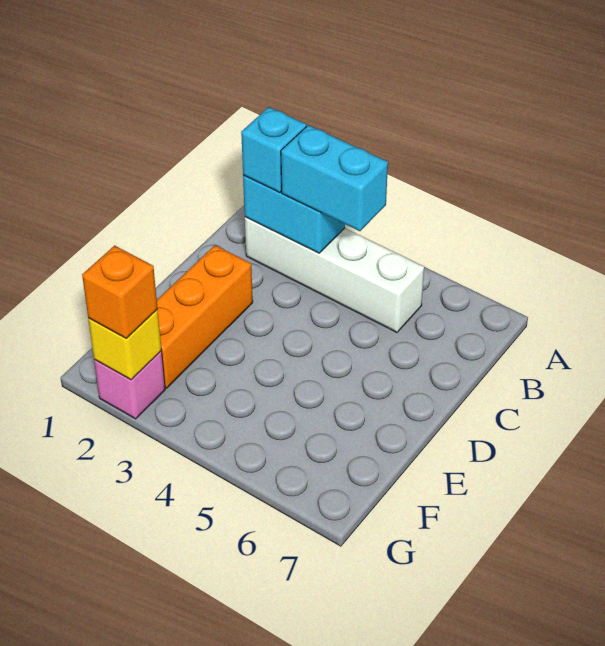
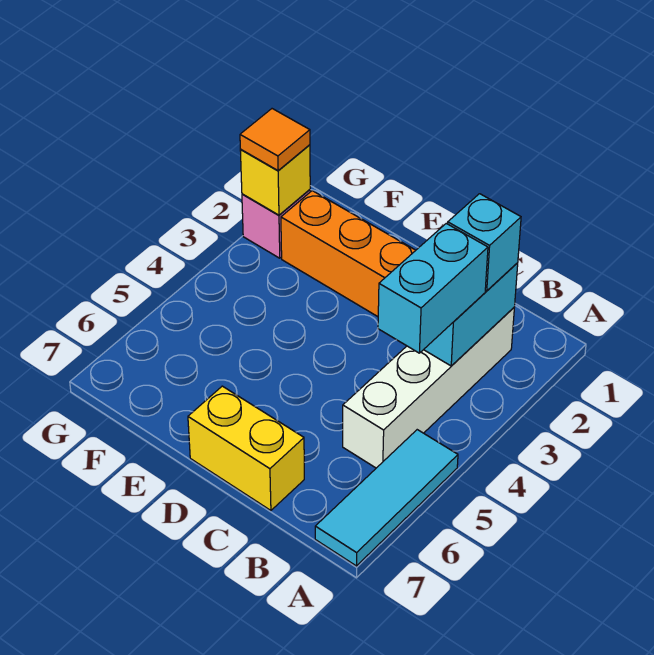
none -> cyan tile A5:A7 level 1
none -> yellow brick C7:D7 level 1
orange brick G2 level 3 -> orange tile G2 level 3

